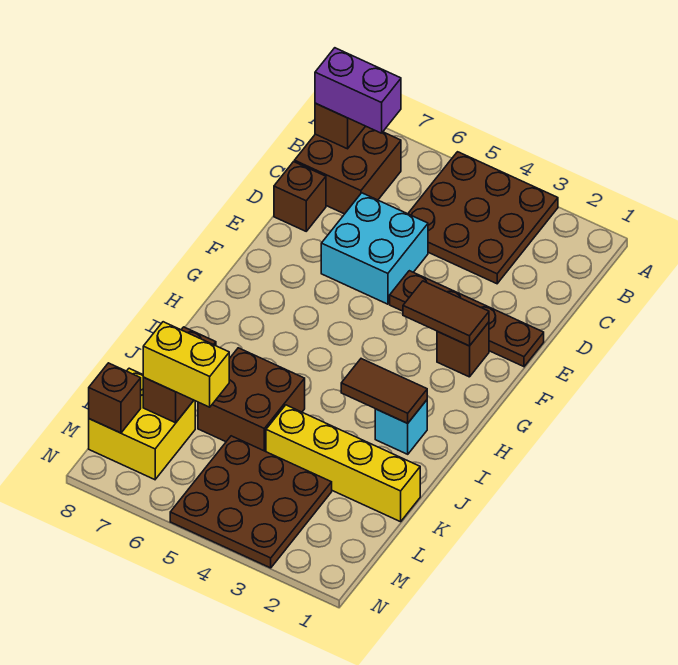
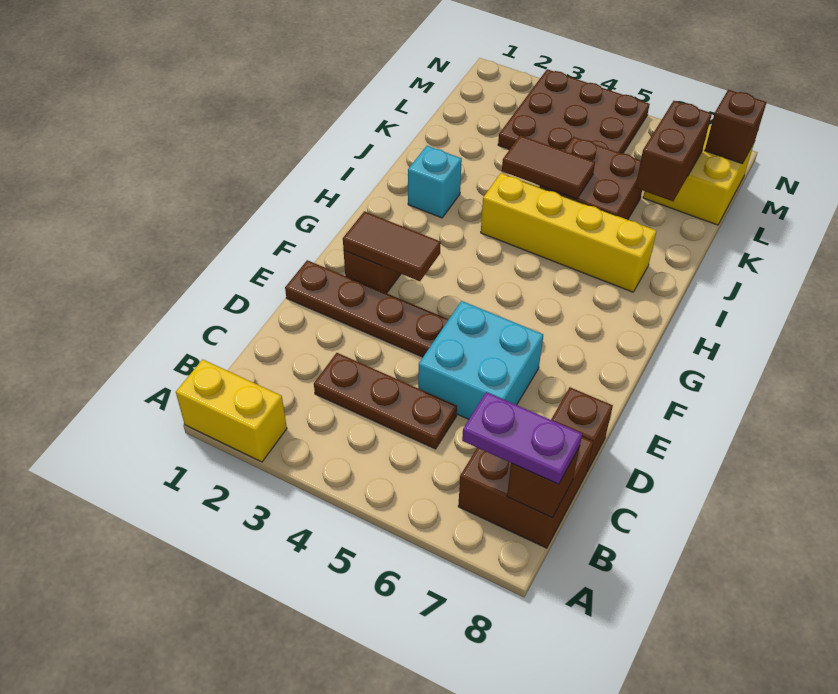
brown plate A3:C5 level 1 -> brown plate C3:C5 level 1
purple brick B7:B8 level 3 -> purple plate B7:B8 level 3
brown tile I2:I3 level 2 -> brown tile J4:J5 level 2
yellow brick K1:K4 level 1 -> yellow brick I4:I7 level 1
yellow brick L6:L7 level 3 -> yellow brick A1:A2 level 1

